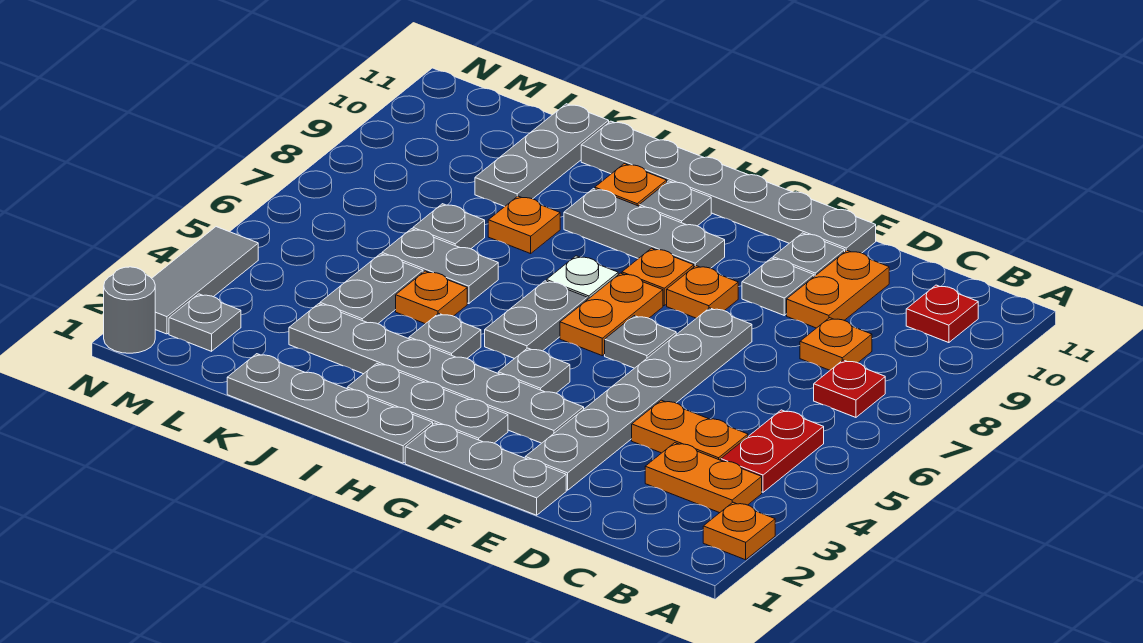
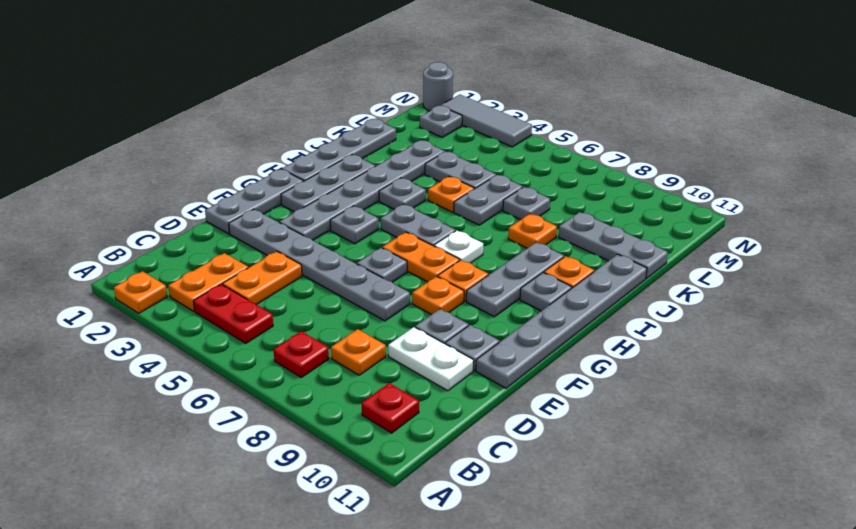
orange plate D9:D10 level 1 -> white plate D9:D10 level 1

